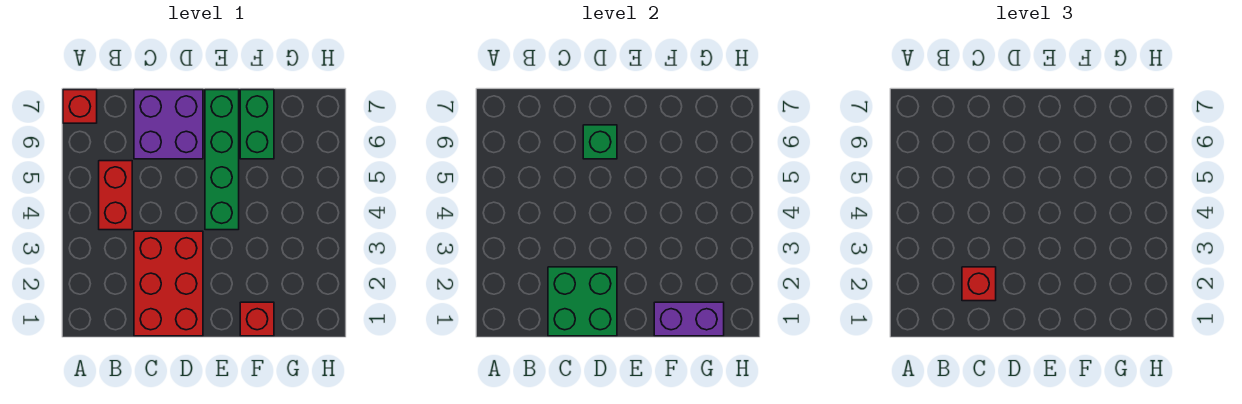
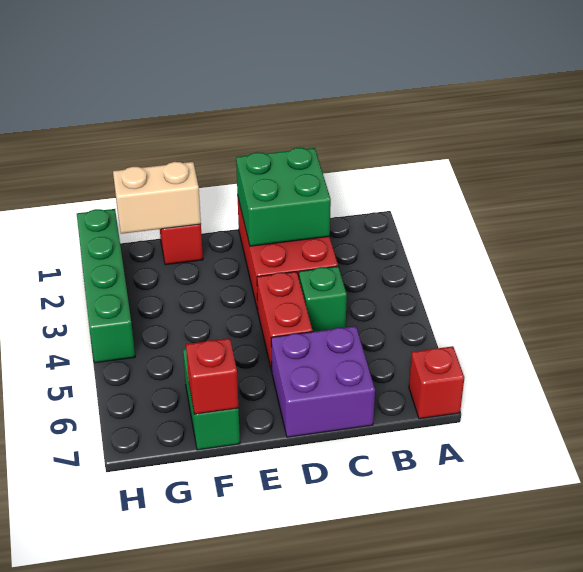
red brick B4:B5 level 1 -> red brick D4:D5 level 1
red brick C2 level 3 -> red brick F7 level 2
green brick D6 level 2 -> green brick C4 level 1
green brick E4:E7 level 1 -> green brick H1:H4 level 1
purple brick F1:G1 level 2 -> tan brick F1:G1 level 2

